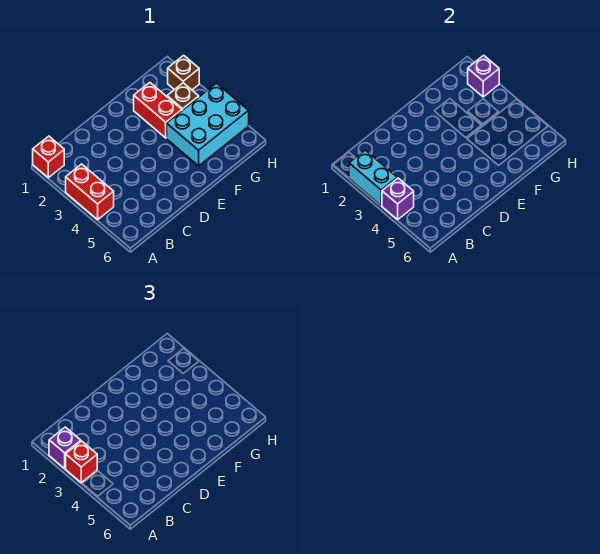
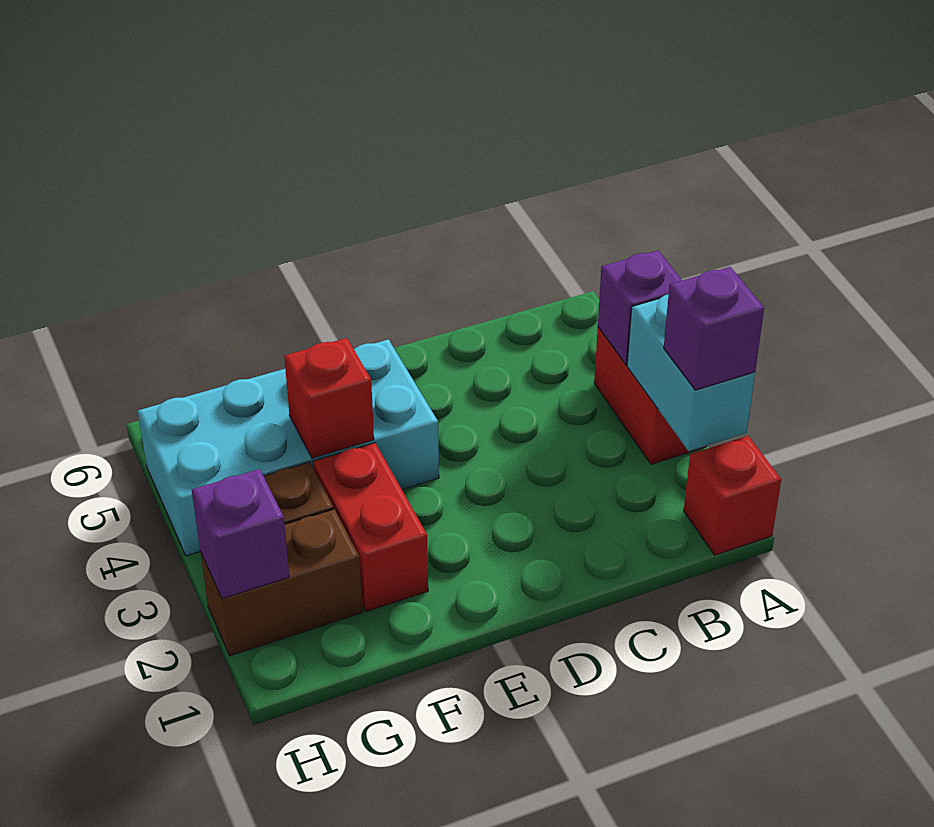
red brick A3 level 3 -> red brick F4 level 2
cyan brick F4:H5 level 1 -> cyan brick E4:H5 level 1
brown brick H2 level 1 -> brown brick G2:H2 level 1

